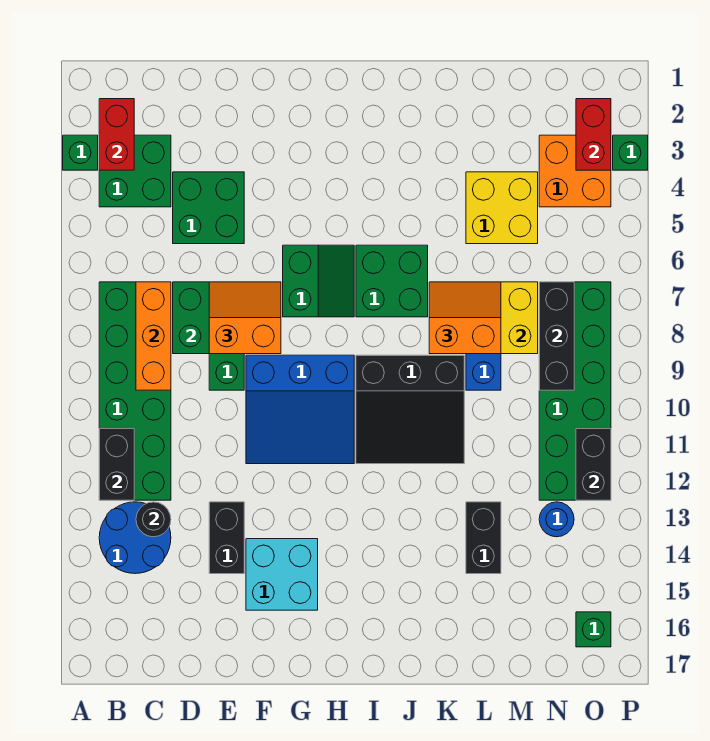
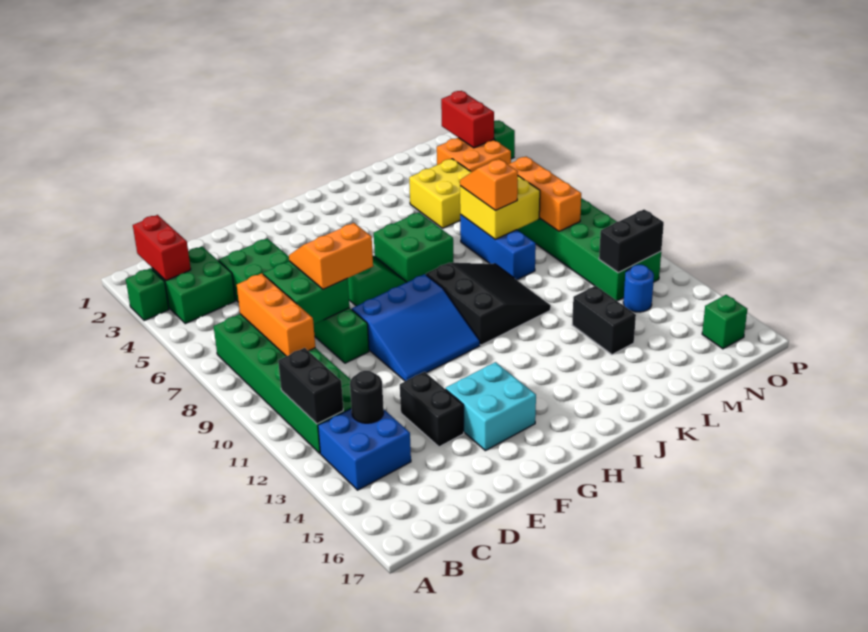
blue round brick B13:C14 level 1 -> blue brick B13:C14 level 1
black slope I9:K11 level 1 top 9 -> black slope I9:K11 level 1 top I
orange slope K7:L8 level 3 top 8 -> orange slope L7:L8 level 3 top 8
black brick N7:N9 level 2 -> orange brick N7:N9 level 2
black brick O11:O12 level 2 -> black brick N12:O12 level 2

